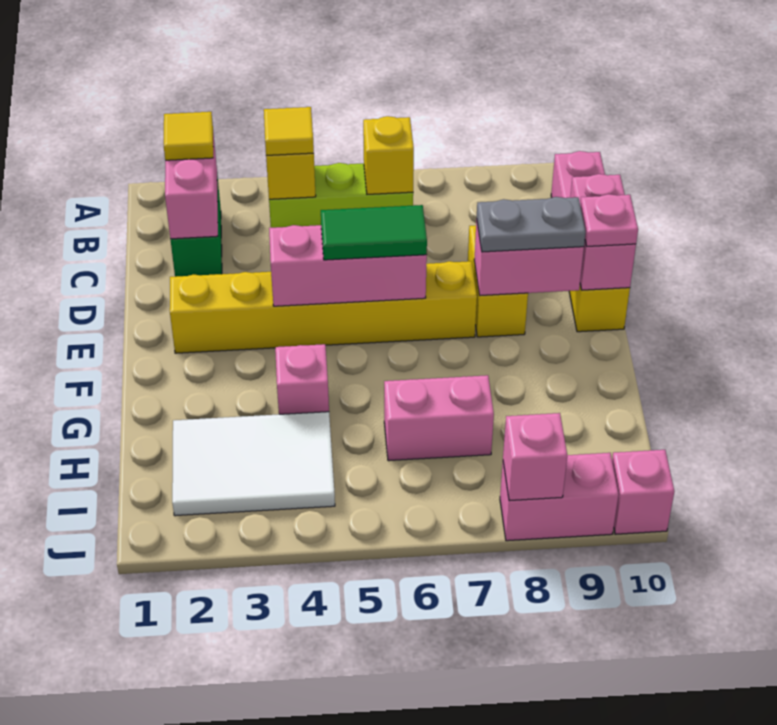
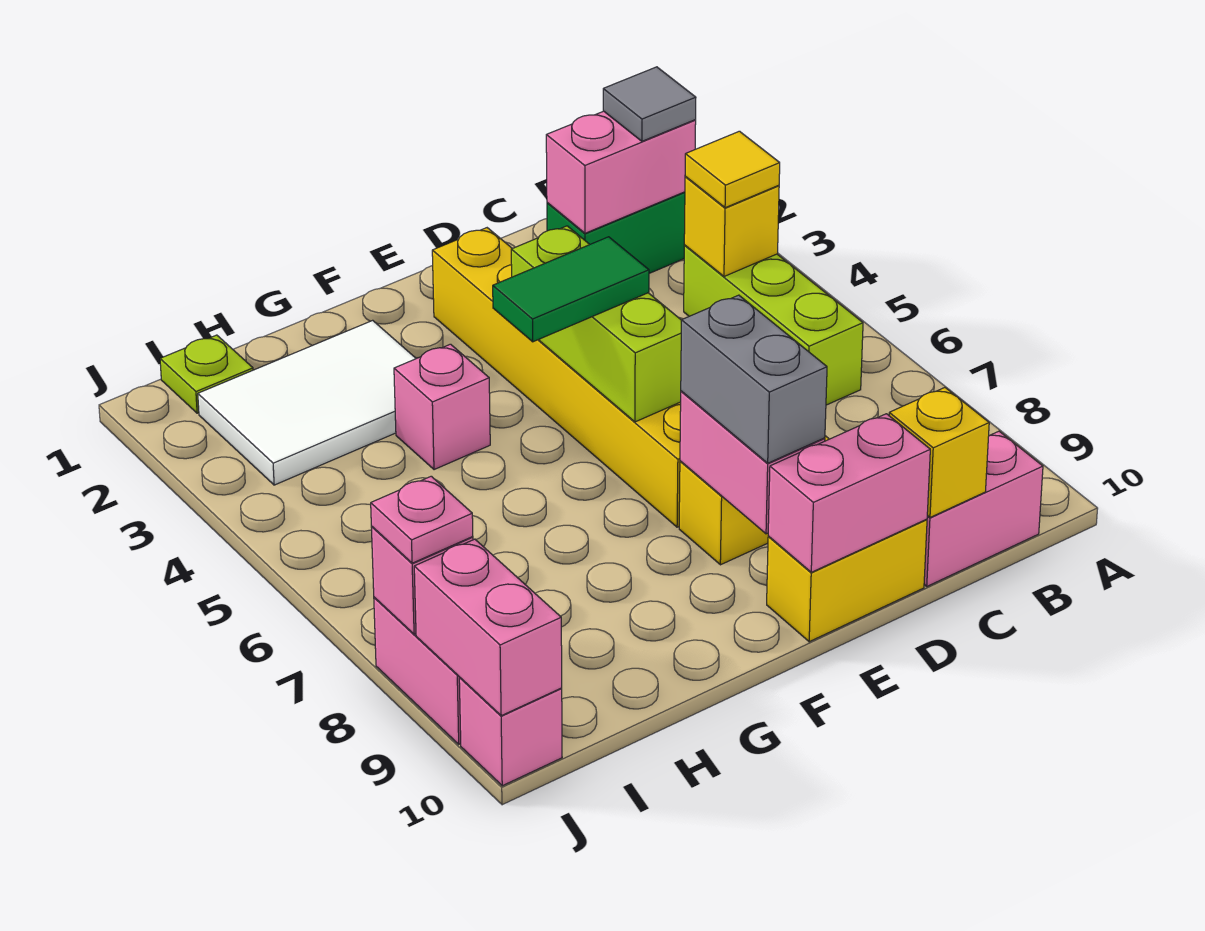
yellow tile B2 level 3 -> grey tile B2 level 3
yellow brick B6 level 2 -> yellow brick C10 level 2
pink brick E4:E6 level 2 -> lime brick E4:E6 level 2
green tile E5:E6 level 3 -> green tile E5:F5 level 3
grey plate E8:E9 level 3 -> grey brick E8:E9 level 3
pink plate E10 level 3 -> pink plate J8 level 3
white tile H2:I4 level 1 -> white tile G2:I3 level 1
pink brick H6:H7 level 1 -> pink brick J9:J10 level 2
none -> lime plate I1 level 1

